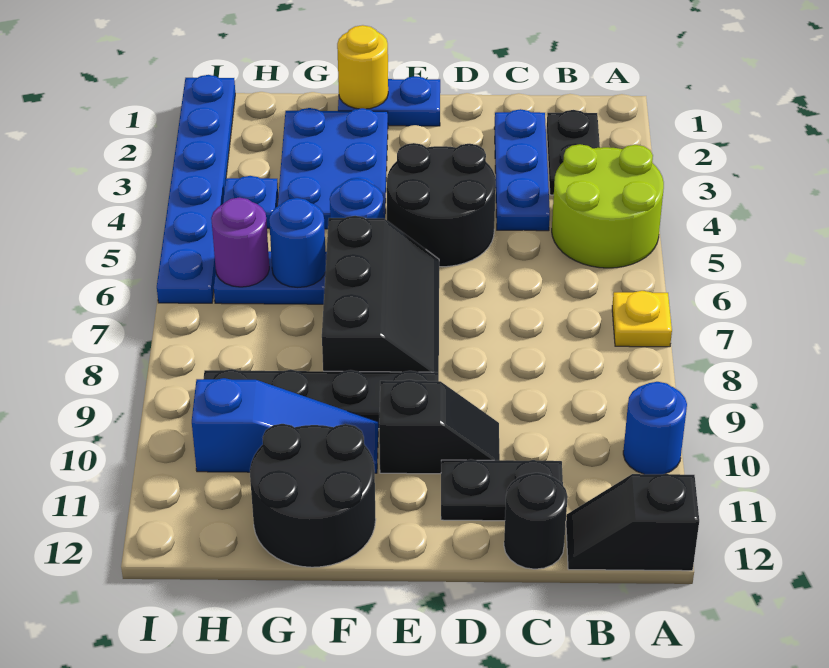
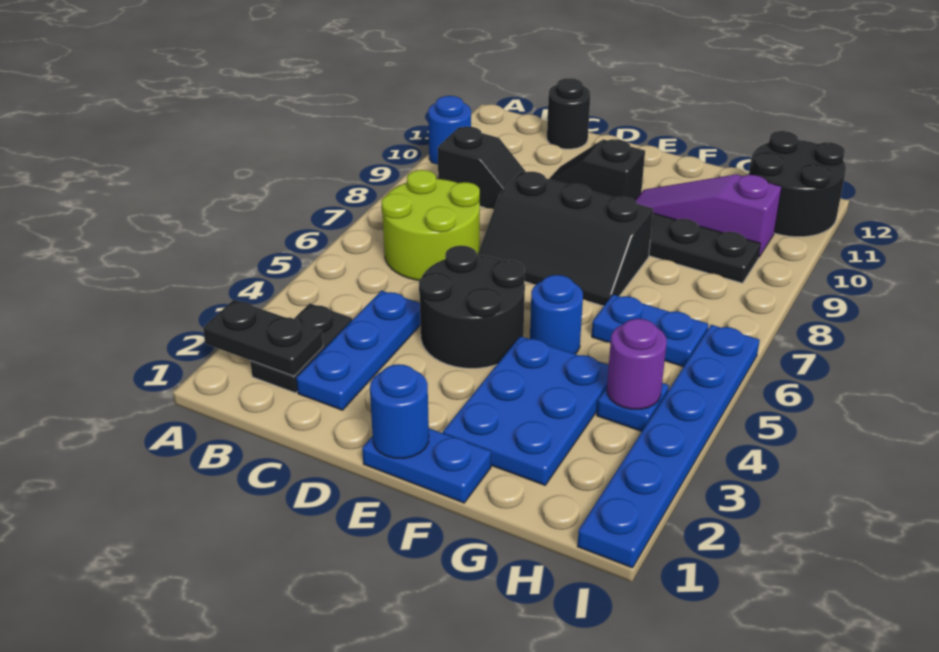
lime round brick A4:B5 level 1 -> lime round brick B6:C7 level 1
yellow plate A7 level 1 -> none
black slope A12:B12 level 1 top A -> black slope B9:C9 level 1 top B
black plate C11:D11 level 1 -> black plate A2:B2 level 2
black slope E6:F8 level 1 top F -> black slope D7:F8 level 1 top 8
yellow round brick F1 level 2 -> none
blue slope F10:H10 level 1 top H -> purple slope F10:H10 level 1 top H
black round brick F11:G12 level 1 -> black round brick H11:I12 level 1
blue round brick G6 level 2 -> blue round brick E1 level 2
purple round brick H6 level 2 -> purple round brick H4 level 2

